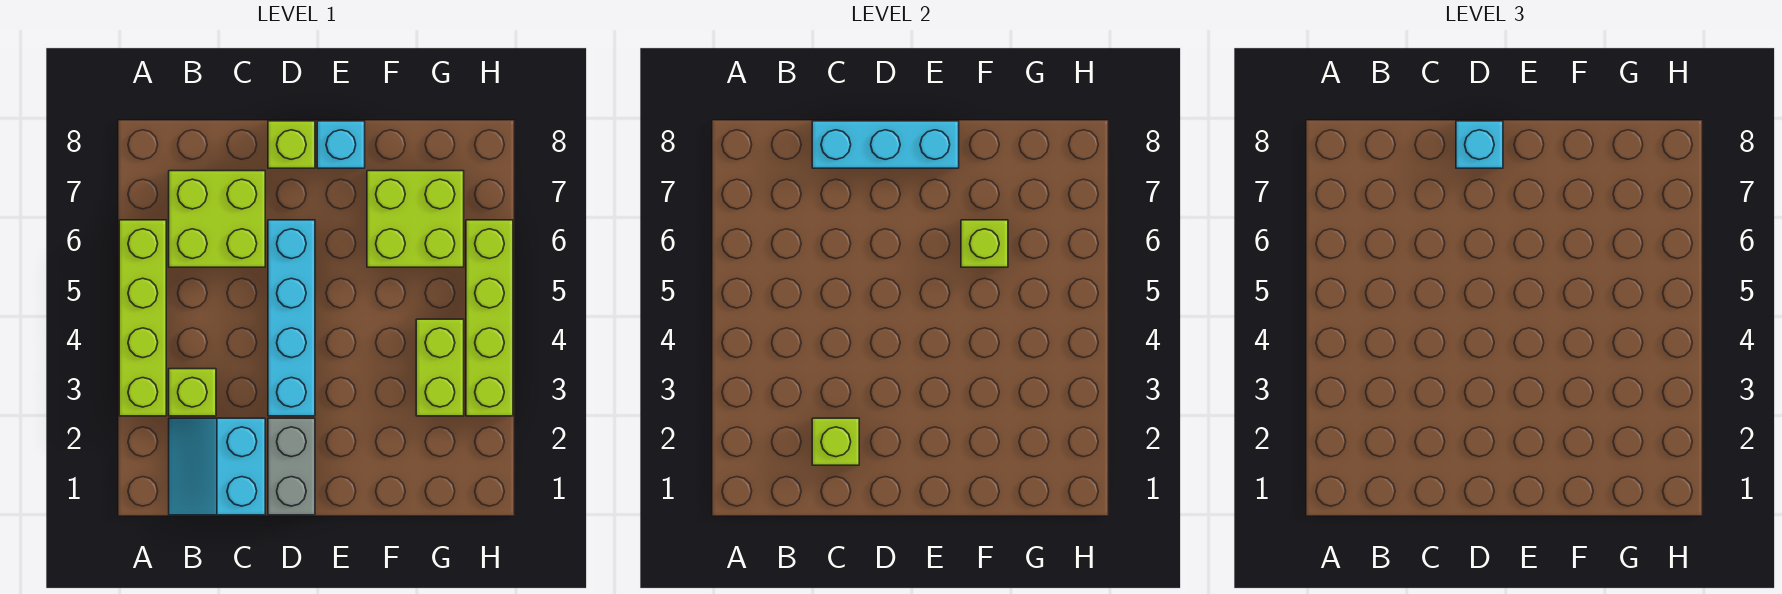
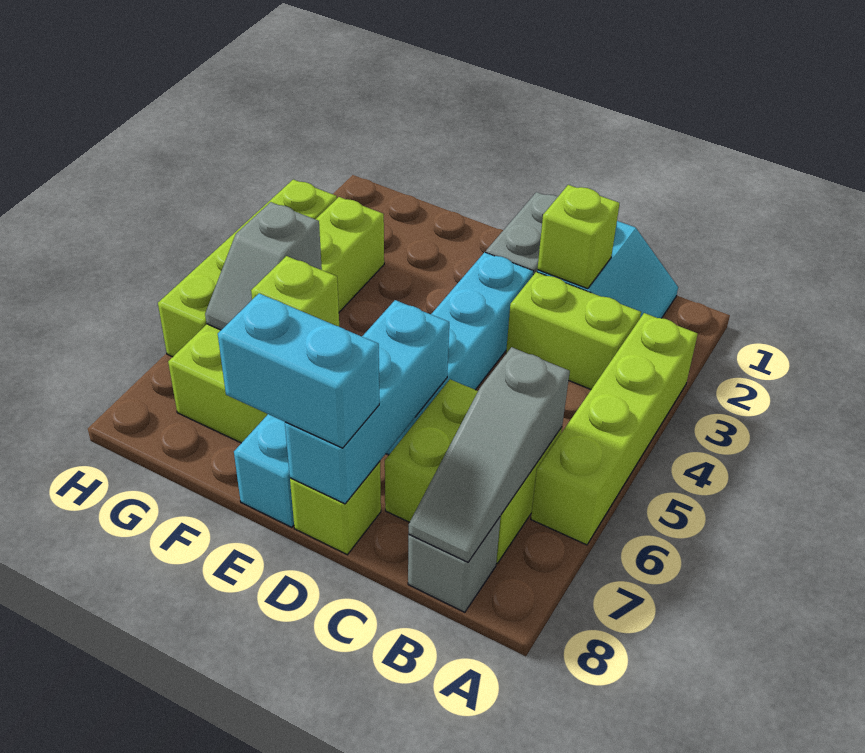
lime brick B3 level 1 -> lime brick B3:C3 level 1
none -> grey slope B6:B8 level 2 top 6
none -> grey brick B8 level 1
cyan brick C8:E8 level 2 -> cyan brick D6:D8 level 2
cyan brick D8 level 3 -> cyan brick D8:E8 level 3
none -> grey slope G5:G6 level 2 top 5

